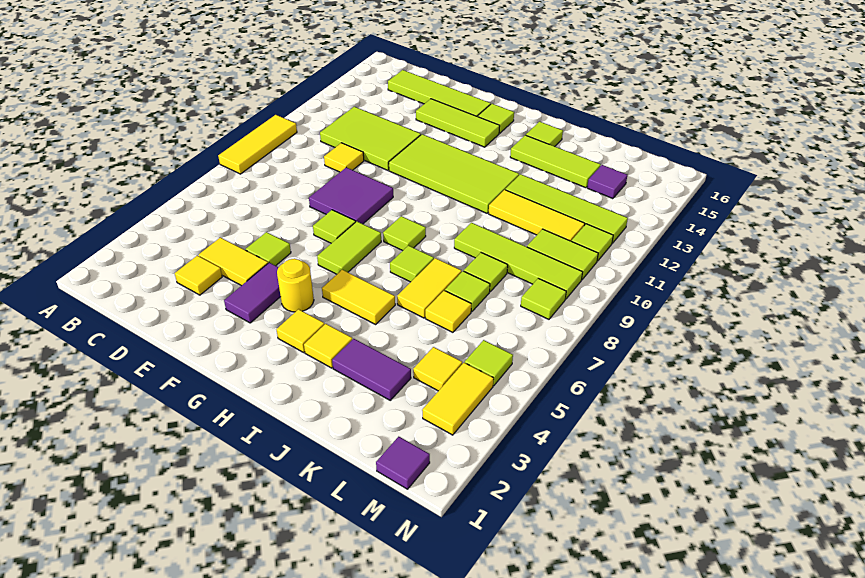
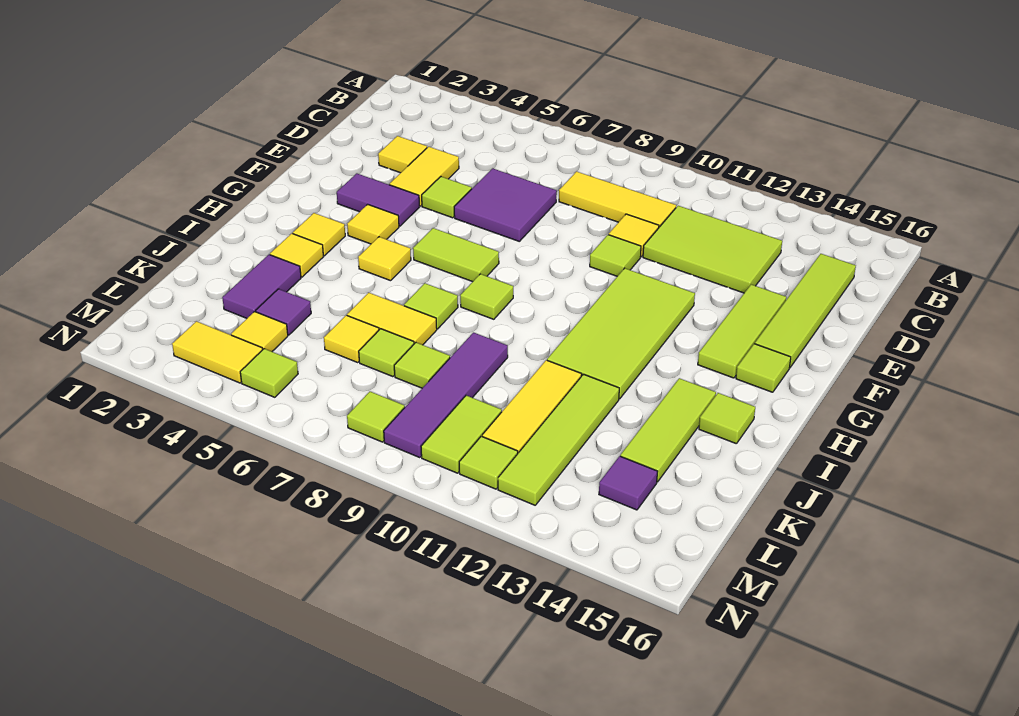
yellow tile A8:A10 level 1 -> yellow tile C8:C10 level 1
lime tile C11:E12 level 1 -> lime tile C11:D13 level 1
purple tile E8:F9 level 1 -> purple tile D6:E7 level 1
lime tile F7 level 1 -> lime tile E10 level 1
yellow round brick G4 level 1 -> yellow tile G4 level 1
yellow tile H5:I5 level 1 -> yellow tile H5 level 1
lime tile J9:M9 level 1 -> purple tile J9:M9 level 1
purple tile M1 level 1 -> purple tile K4 level 1

